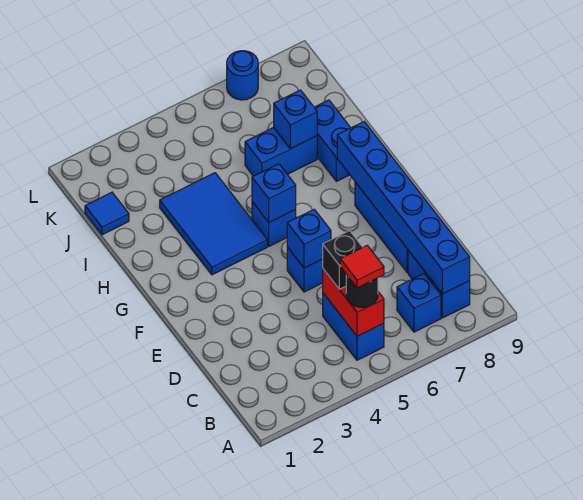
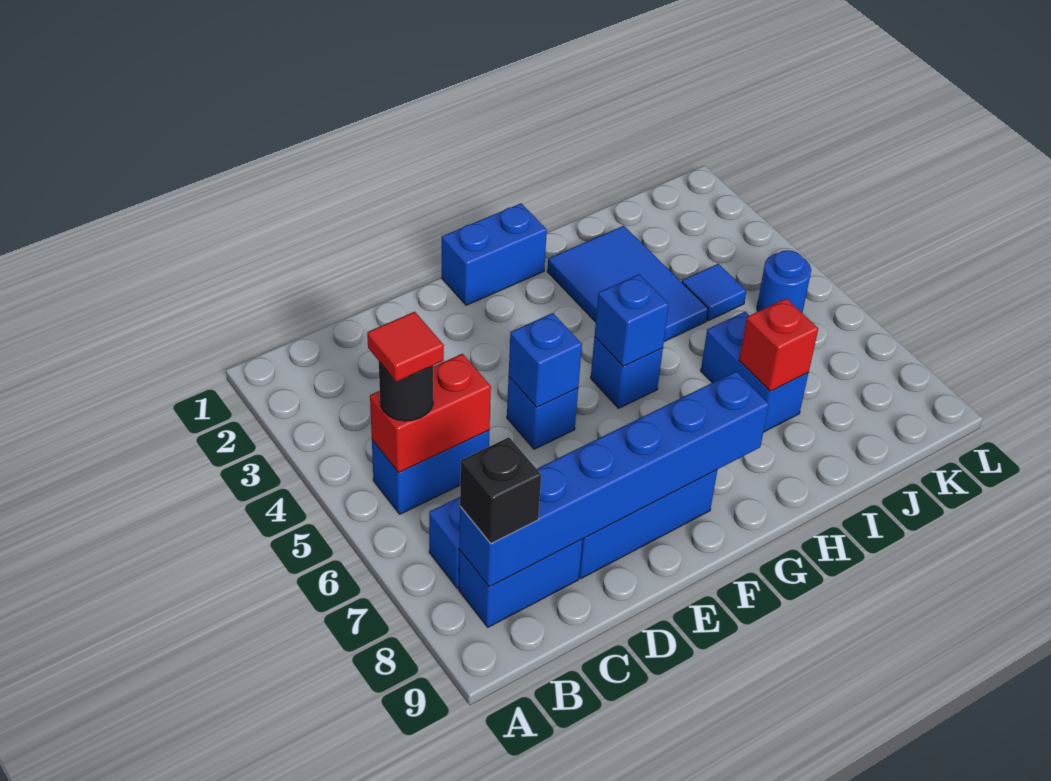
black brick C5 level 3 -> black brick B8 level 3
blue tile G3:I4 level 1 -> blue tile H2:I4 level 1
blue brick H8:I8 level 1 -> blue brick F1:G1 level 1
blue brick I7 level 2 -> red brick I7 level 2
blue tile J1 level 1 -> blue tile J4 level 1
blue round brick L7 level 1 -> blue round brick K5 level 1

